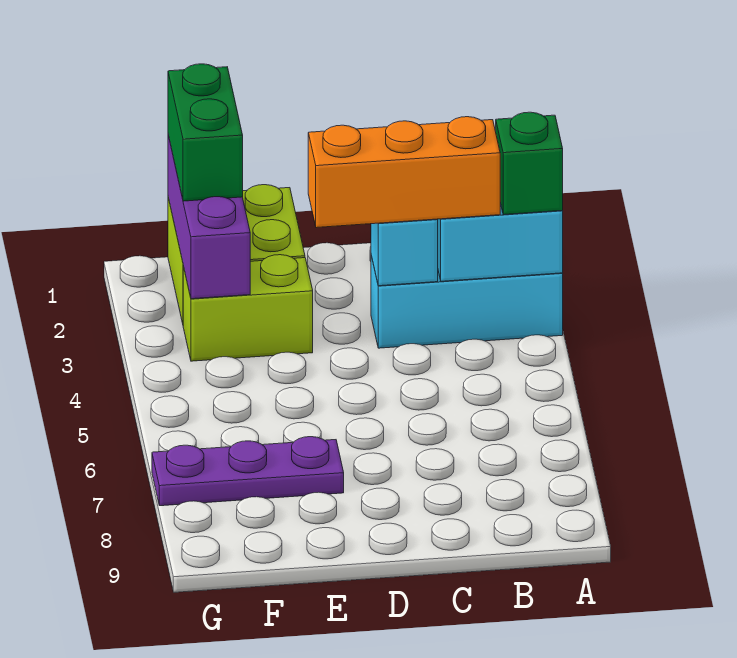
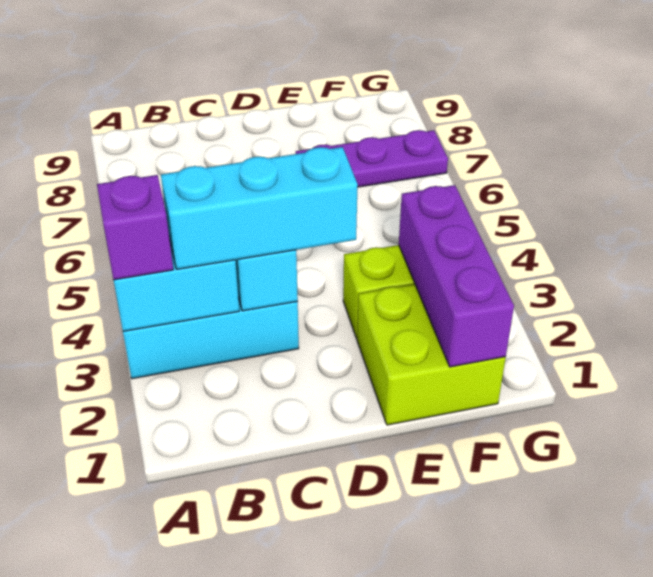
green brick A3 level 3 -> purple brick A3 level 3
orange brick B3:D3 level 3 -> cyan brick B3:D3 level 3
green brick F1:F2 level 3 -> none

